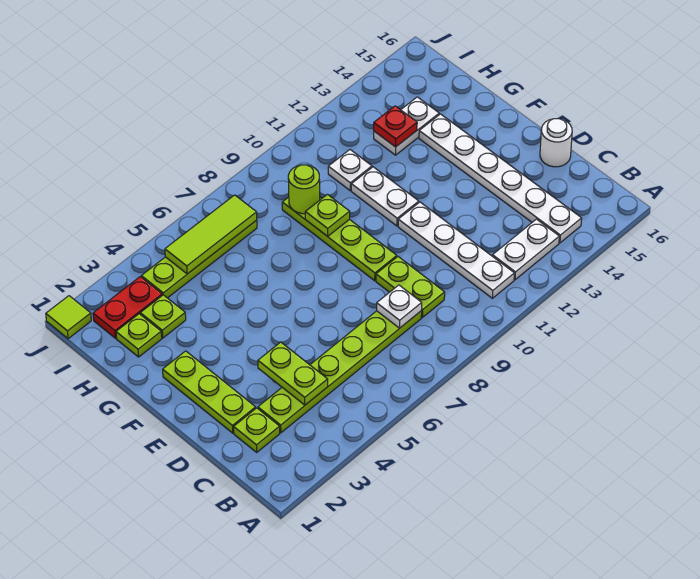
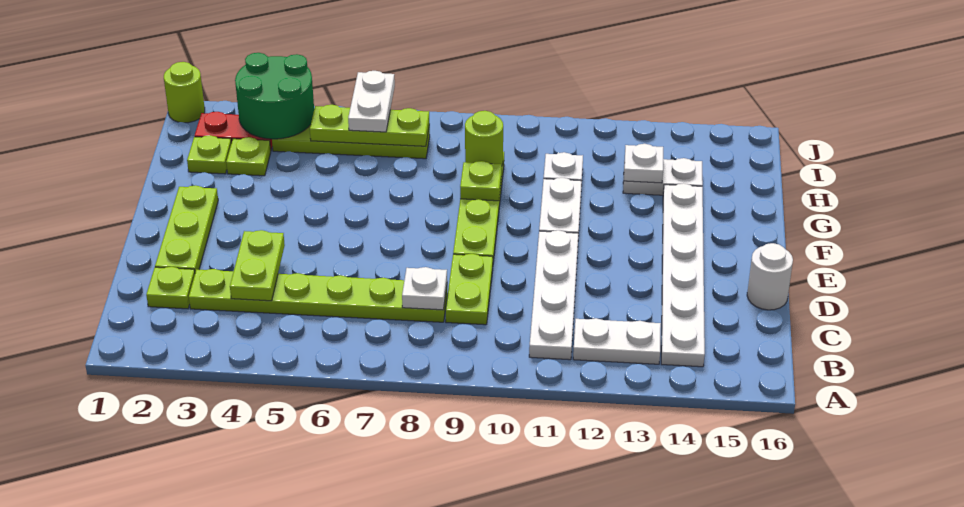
red plate H13 level 2 -> white plate H13 level 2
none -> green round brick I3:J4 level 2
lime tile I5:I7 level 2 -> lime plate I5:I7 level 2
none -> white plate I6:J6 level 3
lime tile J1 level 1 -> lime round brick J1 level 1

